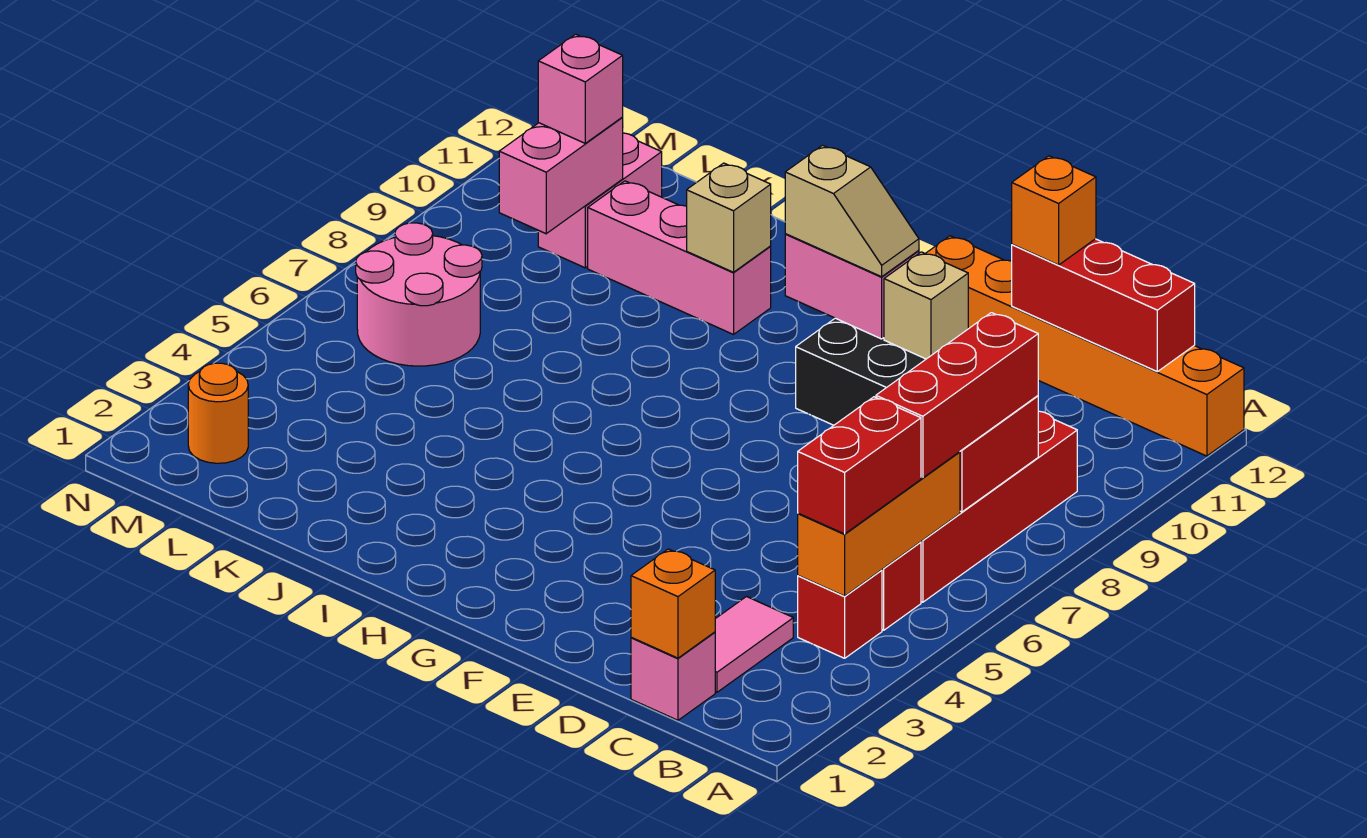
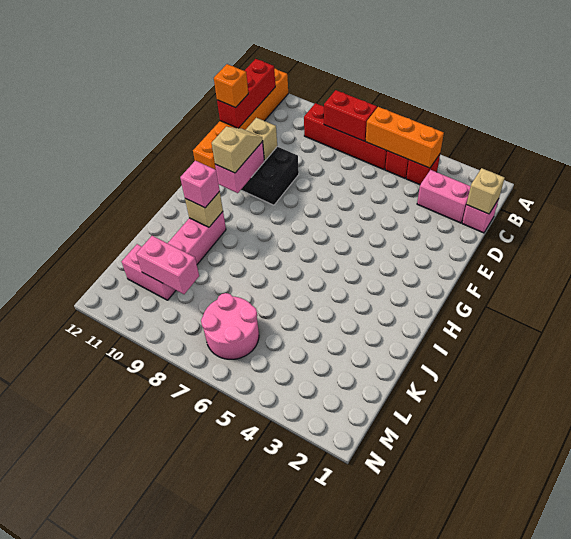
red brick B4:B5 level 3 -> none
red brick B6:B8 level 3 -> none
orange brick C1 level 2 -> tan brick C1 level 2
pink tile C2:C3 level 1 -> pink brick C2:C3 level 1
pink brick L10 level 3 -> pink brick I10 level 3
orange round brick M2 level 1 -> none

